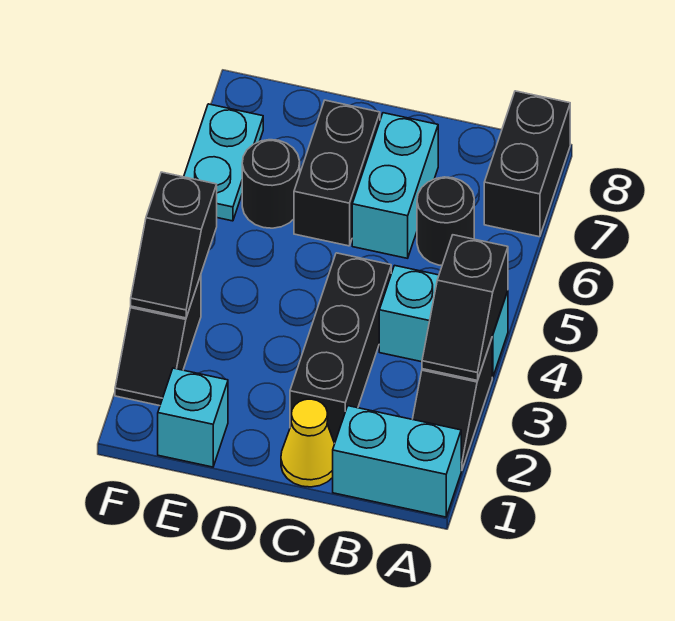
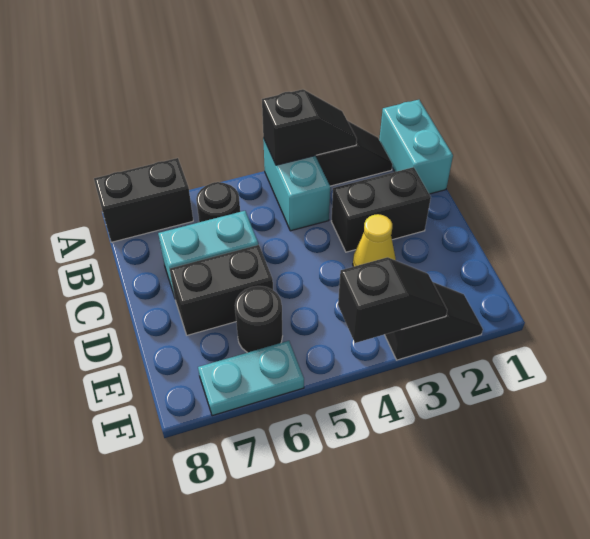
yellow cone C1 level 1 -> yellow cone D3 level 1
black brick C2:C4 level 1 -> black brick C2:C3 level 1
cyan brick E1 level 1 -> none

